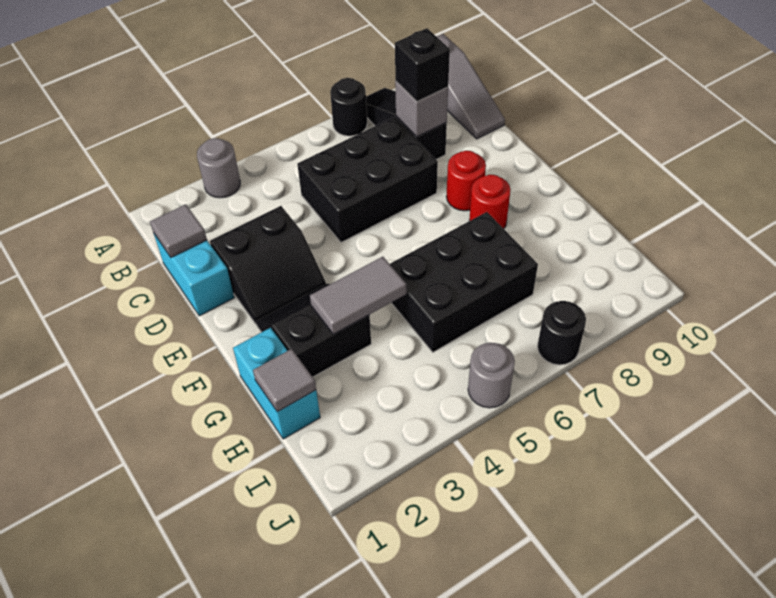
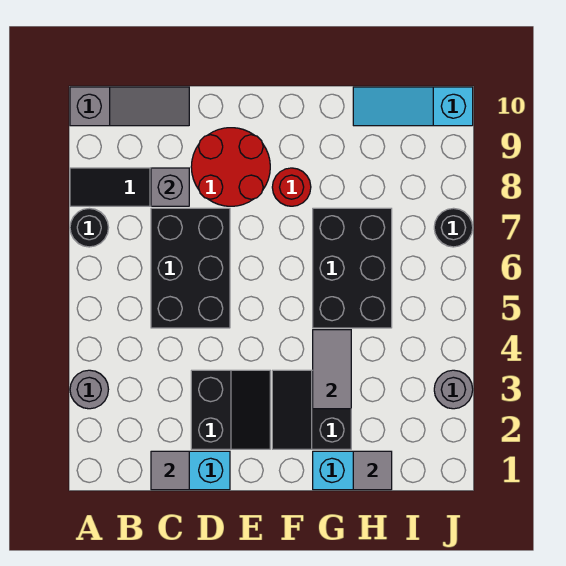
black brick C8 level 3 -> none
red round brick E8 level 1 -> red round brick D8:E9 level 1
none -> cyan slope H10:J10 level 1 top J
grey round brick J5 level 1 -> grey round brick J3 level 1

